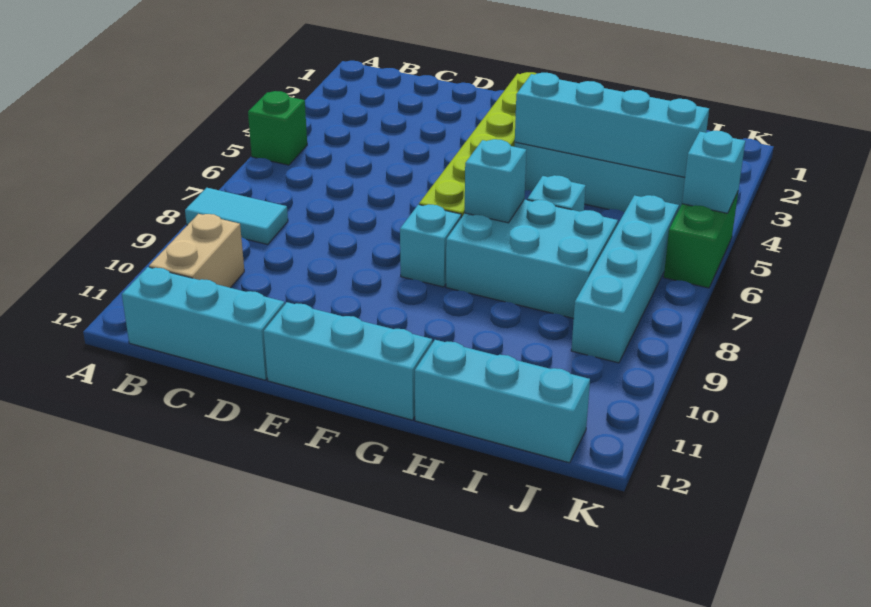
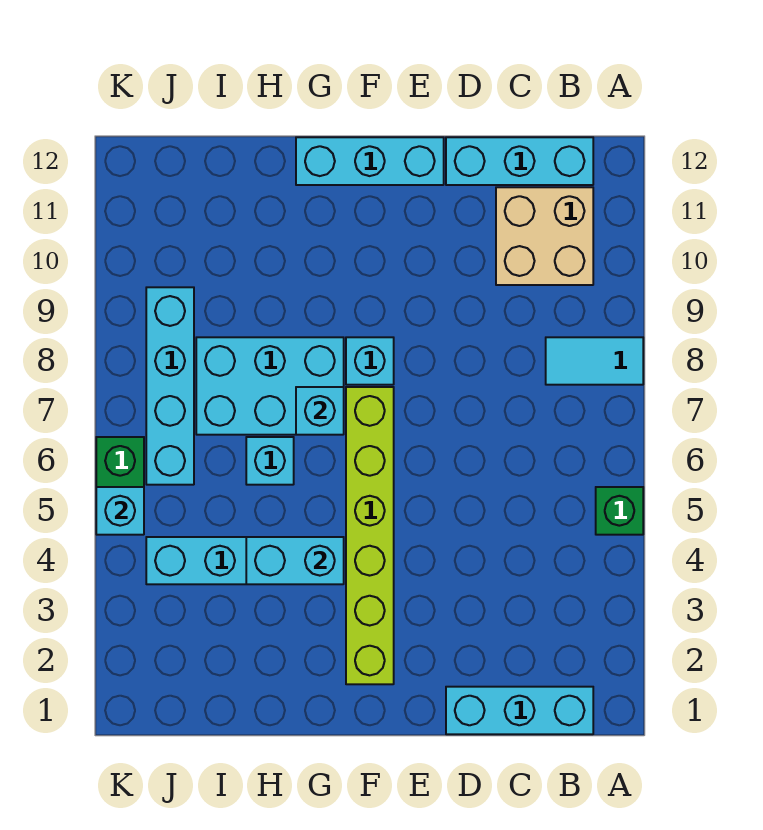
tan brick B10:B11 level 1 -> tan brick B10:C11 level 1
cyan brick G4:J4 level 2 -> cyan brick G4:H4 level 2
cyan brick H12:J12 level 1 -> cyan brick B1:D1 level 1

